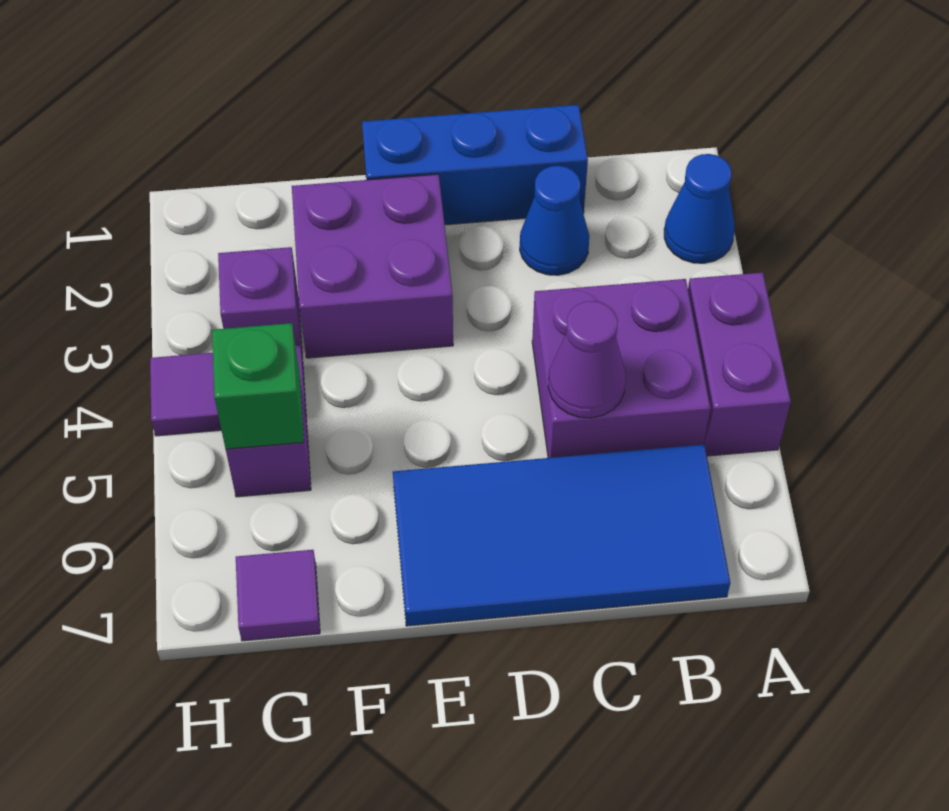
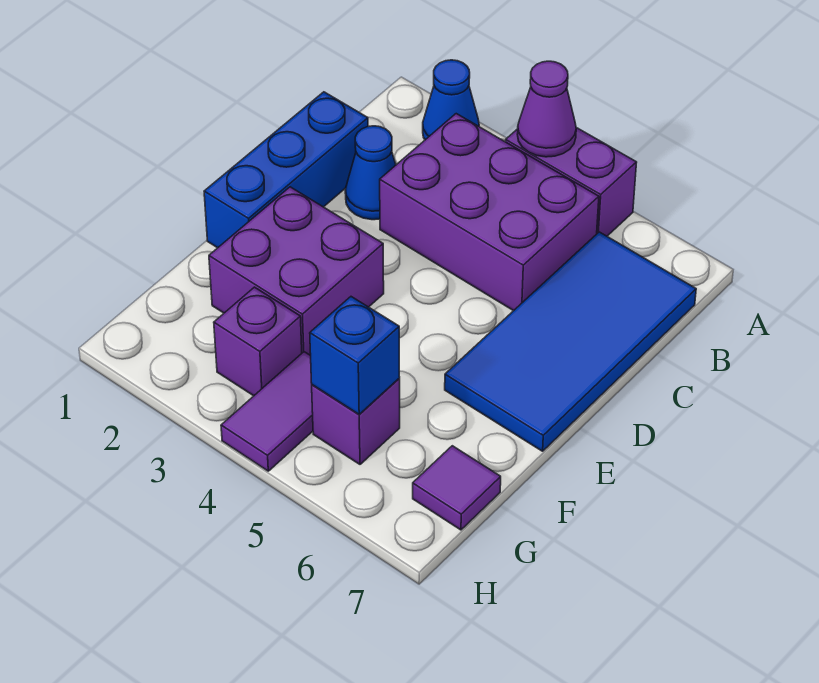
purple brick B4:C5 level 1 -> purple brick B3:C5 level 1
purple cone C5 level 2 -> purple cone A4 level 2
green brick G5 level 2 -> blue brick G5 level 2

